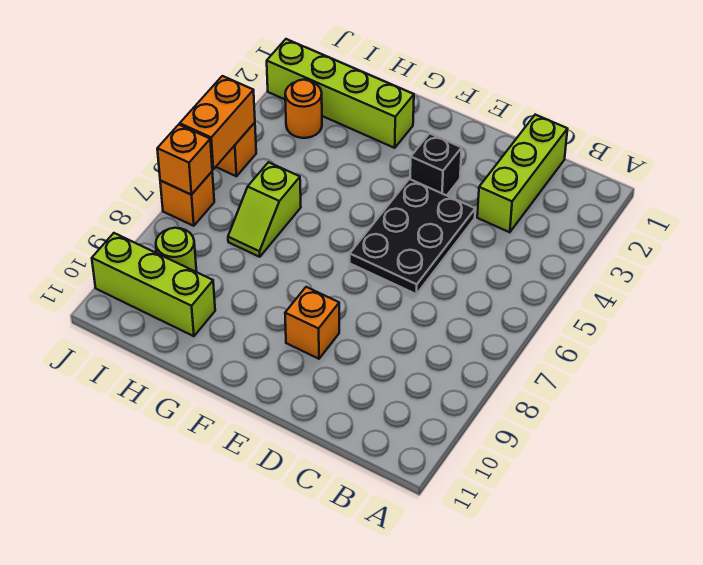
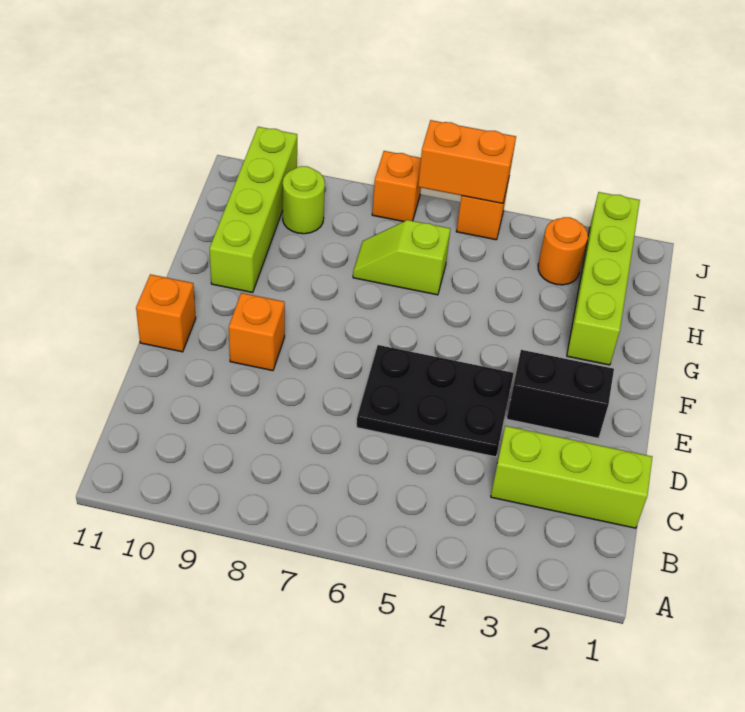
black brick E3 level 1 -> black brick E2:E3 level 1
lime brick H10:J10 level 1 -> lime brick G10:J10 level 1
orange brick J7 level 2 -> orange brick E11 level 1

